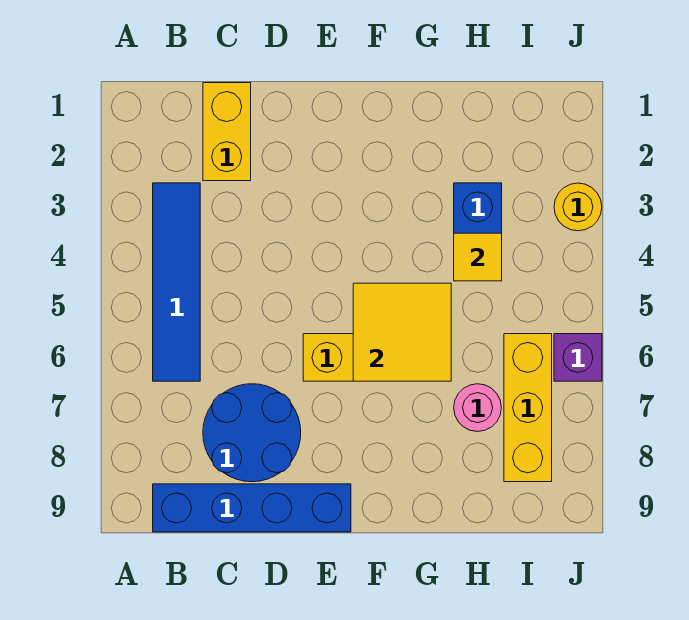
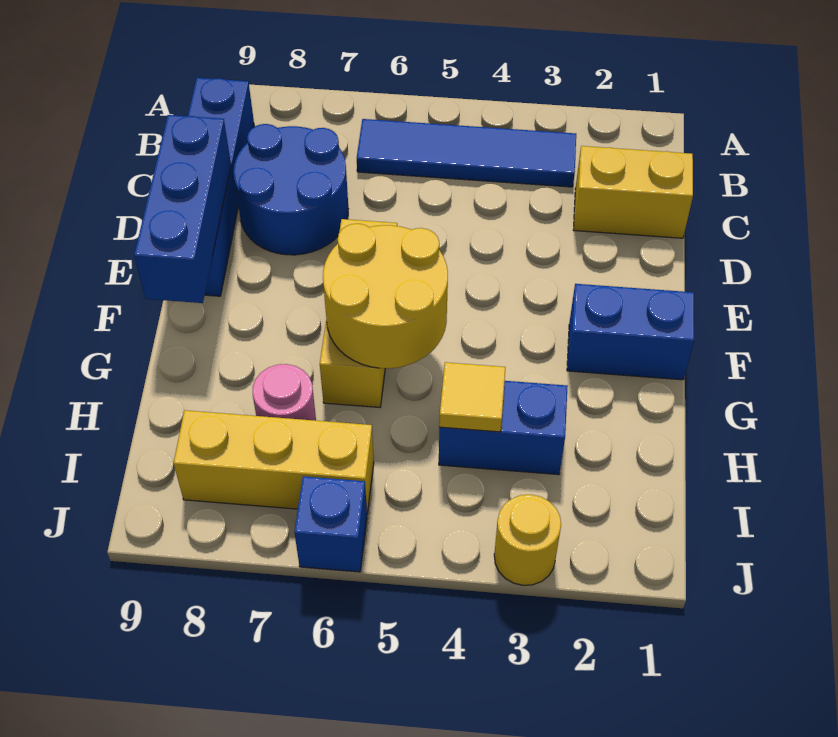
none -> blue brick D9:F9 level 2
none -> blue brick F1:F2 level 1
yellow tile F5:G6 level 2 -> yellow round brick F5:G6 level 2
purple brick J6 level 1 -> blue brick J6 level 1

